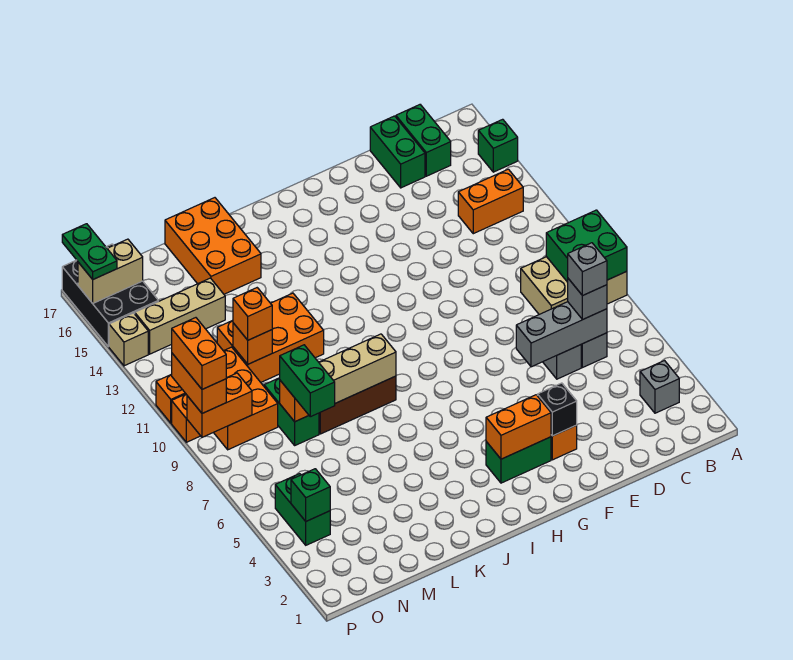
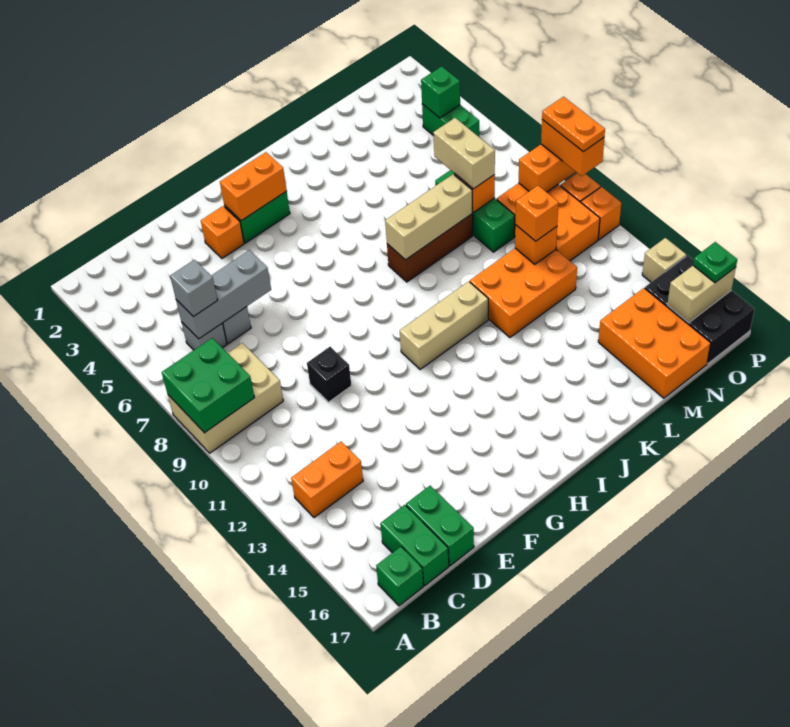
green brick A15 level 1 -> green brick B17 level 1
grey brick B3 level 1 -> none
grey brick C6 level 4 -> none
black brick F3 level 2 -> black brick E10 level 1
orange brick K15:L17 level 1 -> orange brick M15:N17 level 1
green brick M7:M8 level 3 -> tan brick M7:M8 level 3
green brick M8:M9 level 1 -> green brick M7:M9 level 1
tan brick M14:O14 level 1 -> tan brick H11:J11 level 1
orange brick P9:P10 level 4 -> orange plate P9:P10 level 4
green plate P16:P17 level 3 -> green plate P16 level 3

